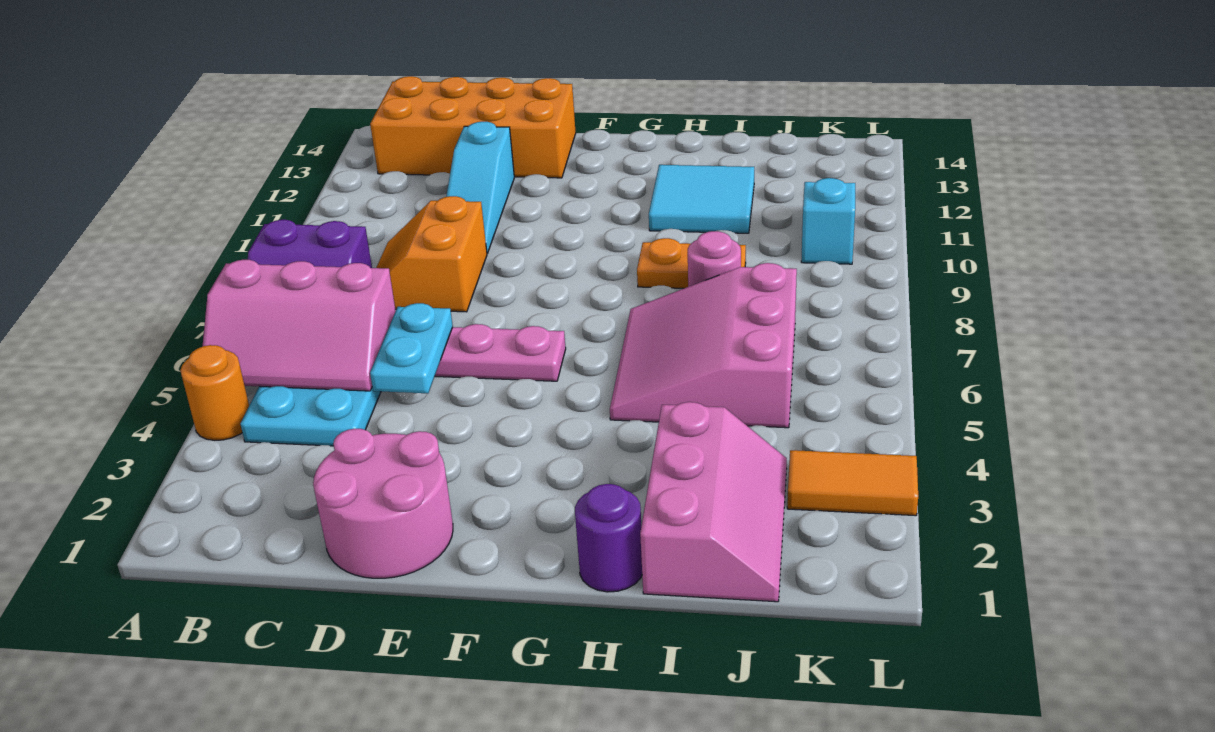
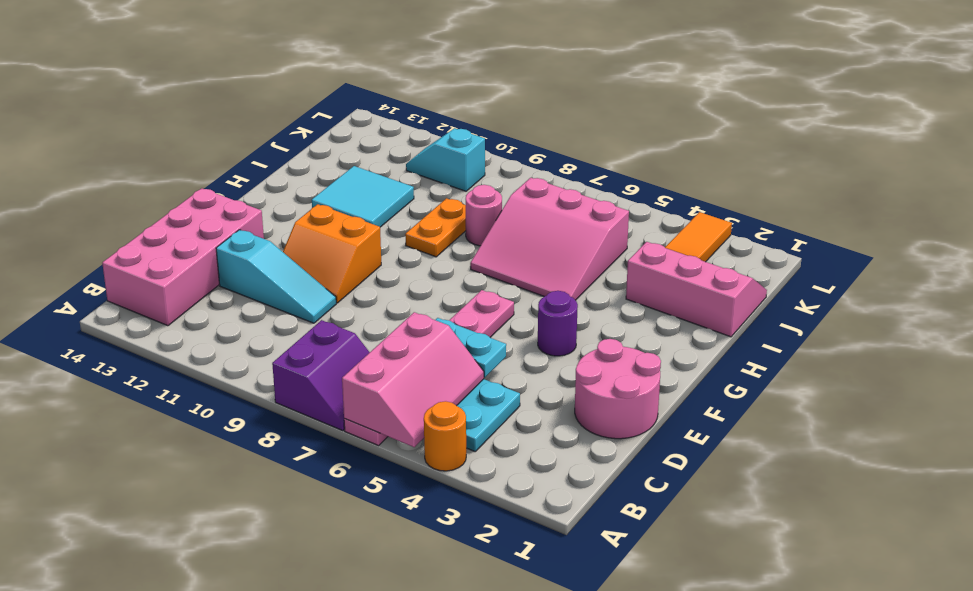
orange brick B13:E14 level 1 -> pink brick B13:E14 level 1
orange slope C8:D9 level 1 top D -> orange slope E10:F11 level 1 top F
purple round brick H1 level 1 -> purple round brick F4 level 1

